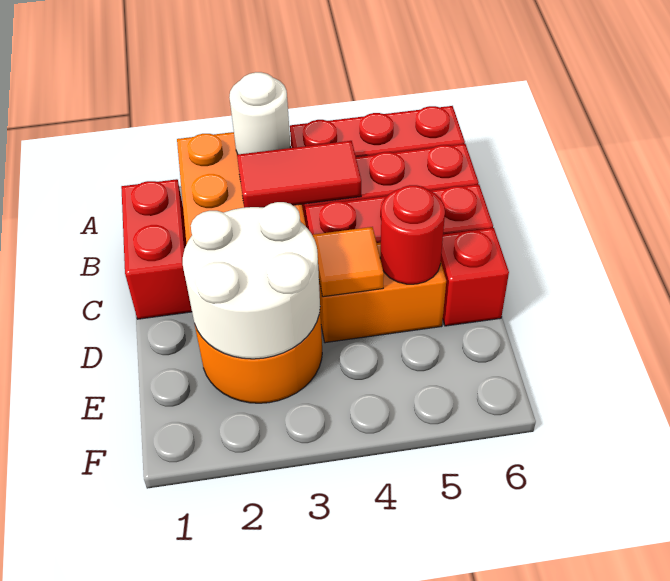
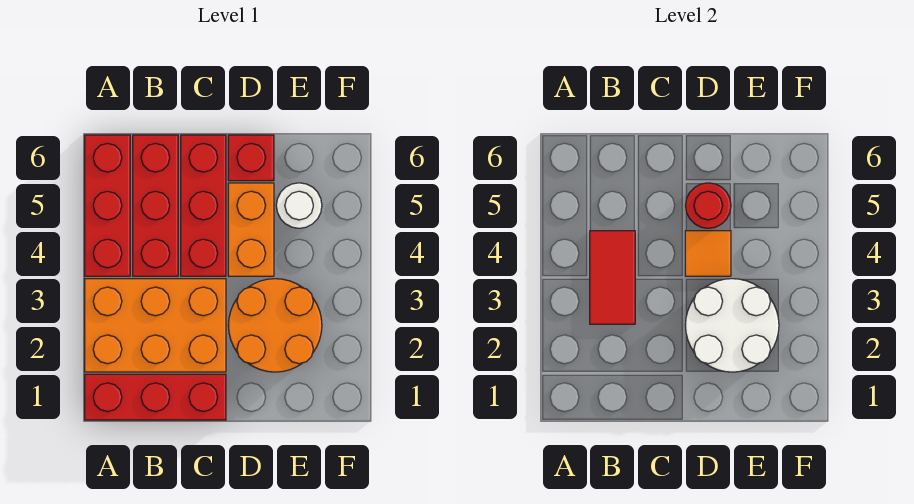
white round brick A3 level 2 -> white round brick E5 level 1
red brick B1:C1 level 1 -> red brick A1:C1 level 1

